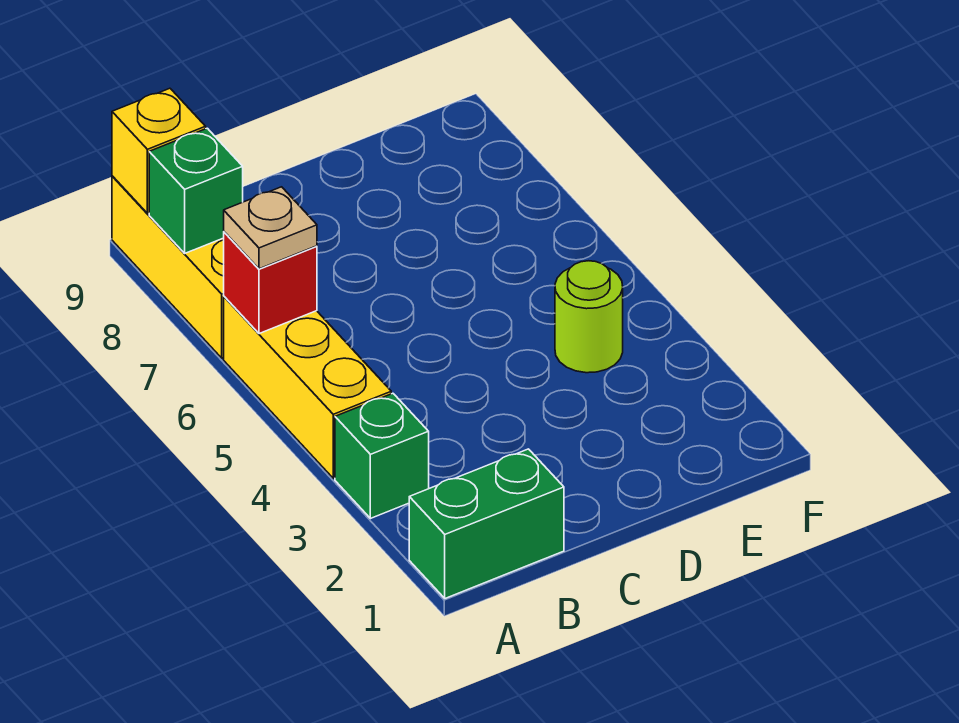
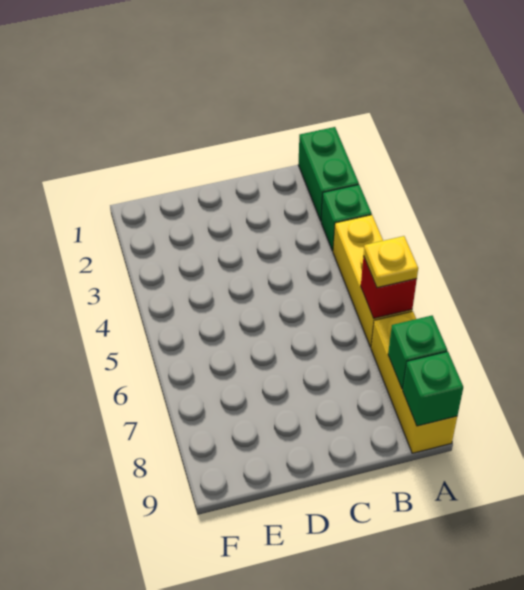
green brick A1:B1 level 1 -> green brick A1:A2 level 1
tan plate A6 level 3 -> yellow plate A6 level 3
yellow brick A9 level 2 -> green brick A9 level 2
lime round brick E4 level 1 -> none

